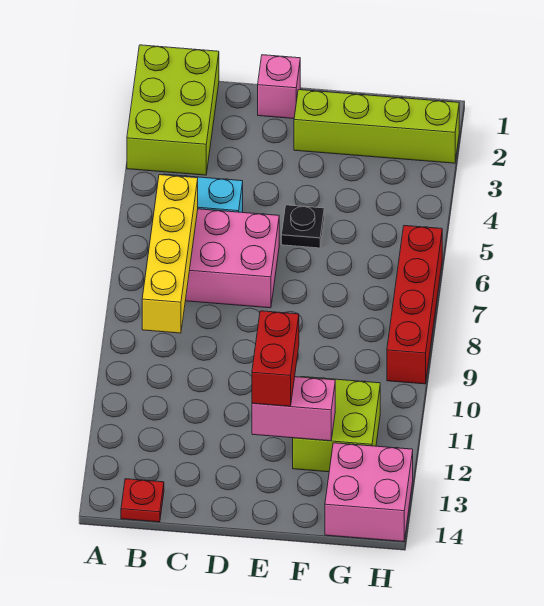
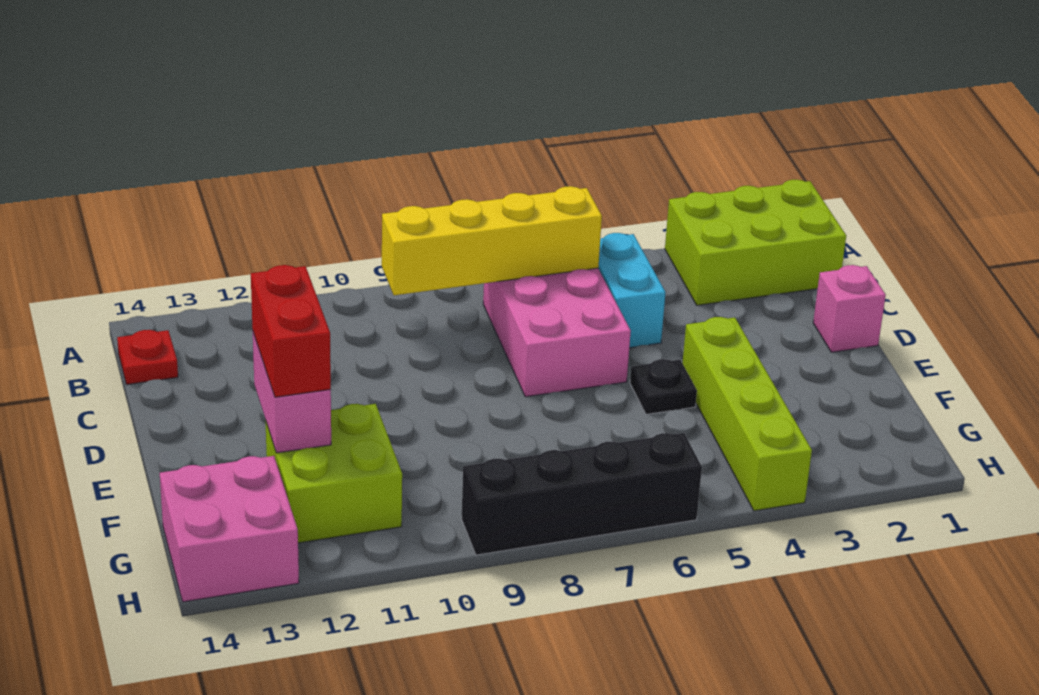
lime brick E2:H2 level 1 -> lime brick E4:H4 level 1
red brick E11:E12 level 3 -> red brick E12:F12 level 3
red brick H6:H9 level 1 -> black brick H6:H9 level 1

